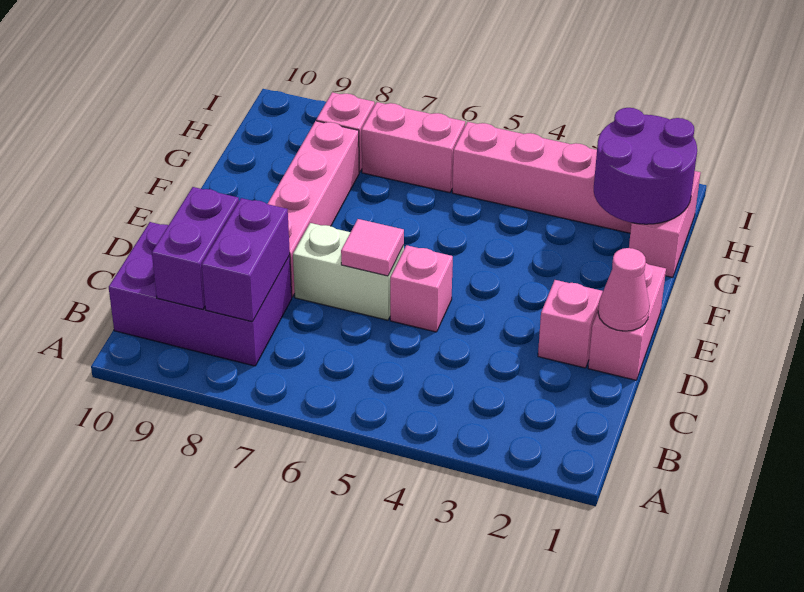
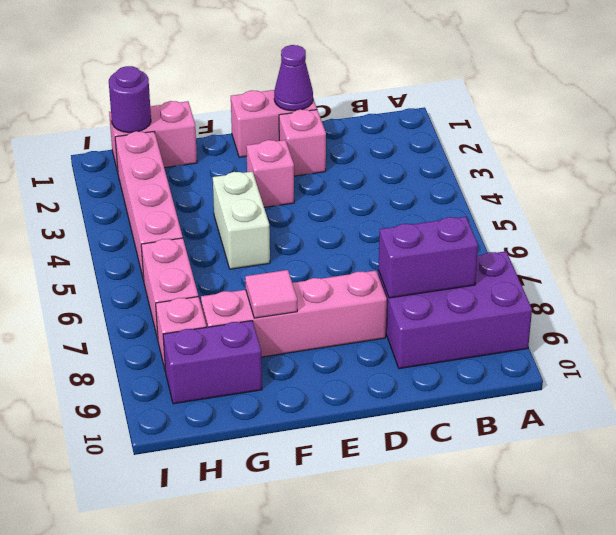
purple brick B8:C10 level 1 -> purple brick A8:C9 level 1
purple brick B9:C9 level 2 -> purple brick G9:H9 level 1
pink cone D1 level 2 -> purple cone D1 level 2
pink brick D5 level 1 -> pink brick E3 level 1
white brick D6:D7 level 1 -> white brick F4:F5 level 1
pink tile D6 level 2 -> pink tile F8 level 2
purple round brick G1:H2 level 2 -> purple round brick H1 level 2

